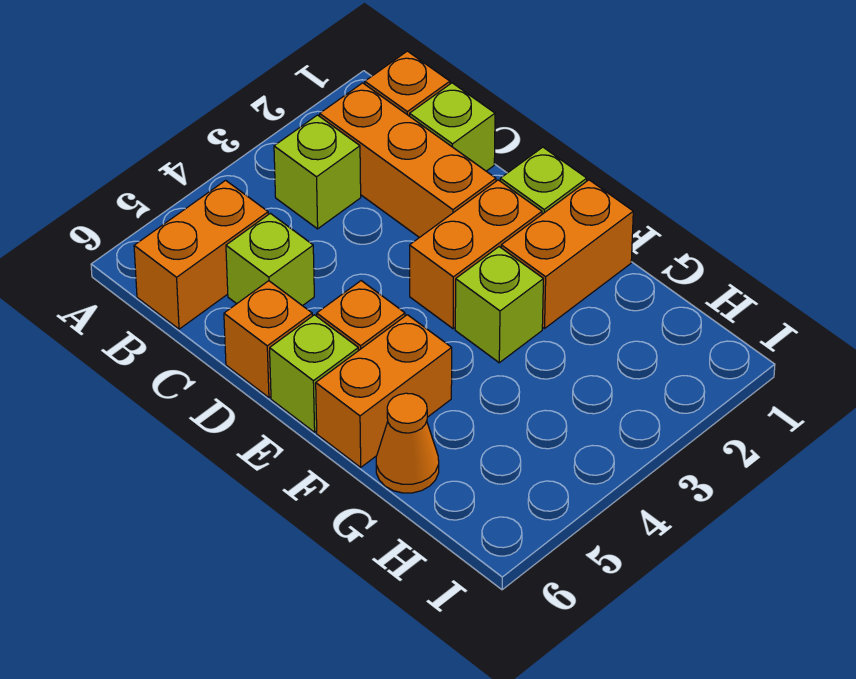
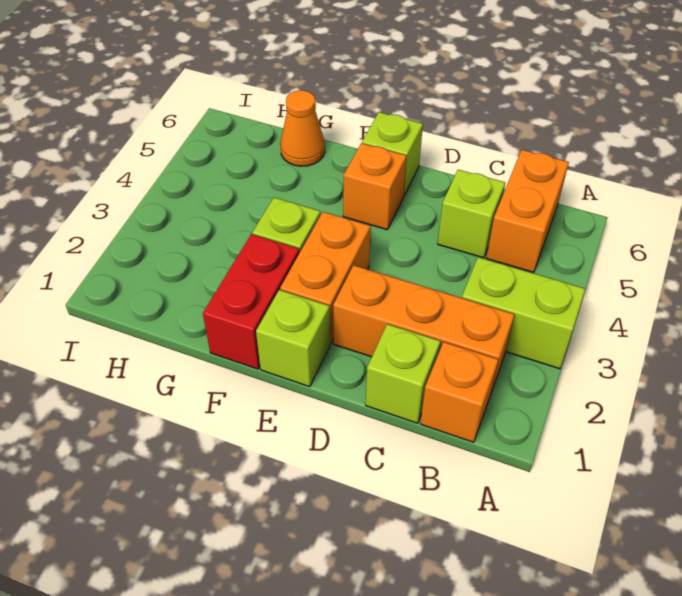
lime brick B3 level 1 -> lime brick A3:B3 level 1
orange brick D6 level 1 -> none
orange brick F1:F2 level 1 -> red brick F1:F2 level 1
orange brick F5:F6 level 1 -> none

